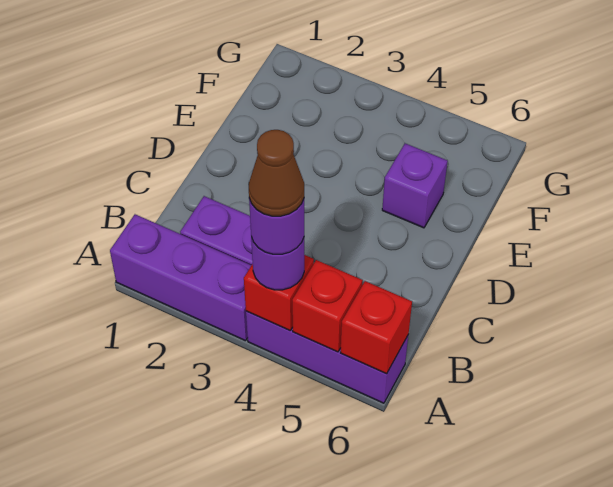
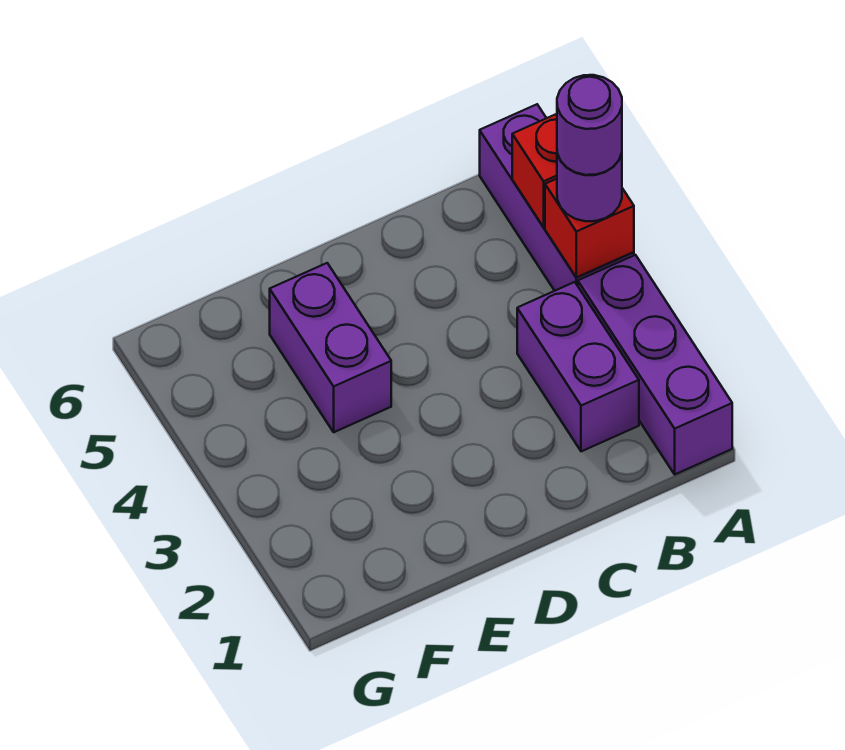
brown cone A4 level 5 -> none
red brick A6 level 2 -> none
purple brick E5 level 1 -> purple brick E4:E5 level 1

